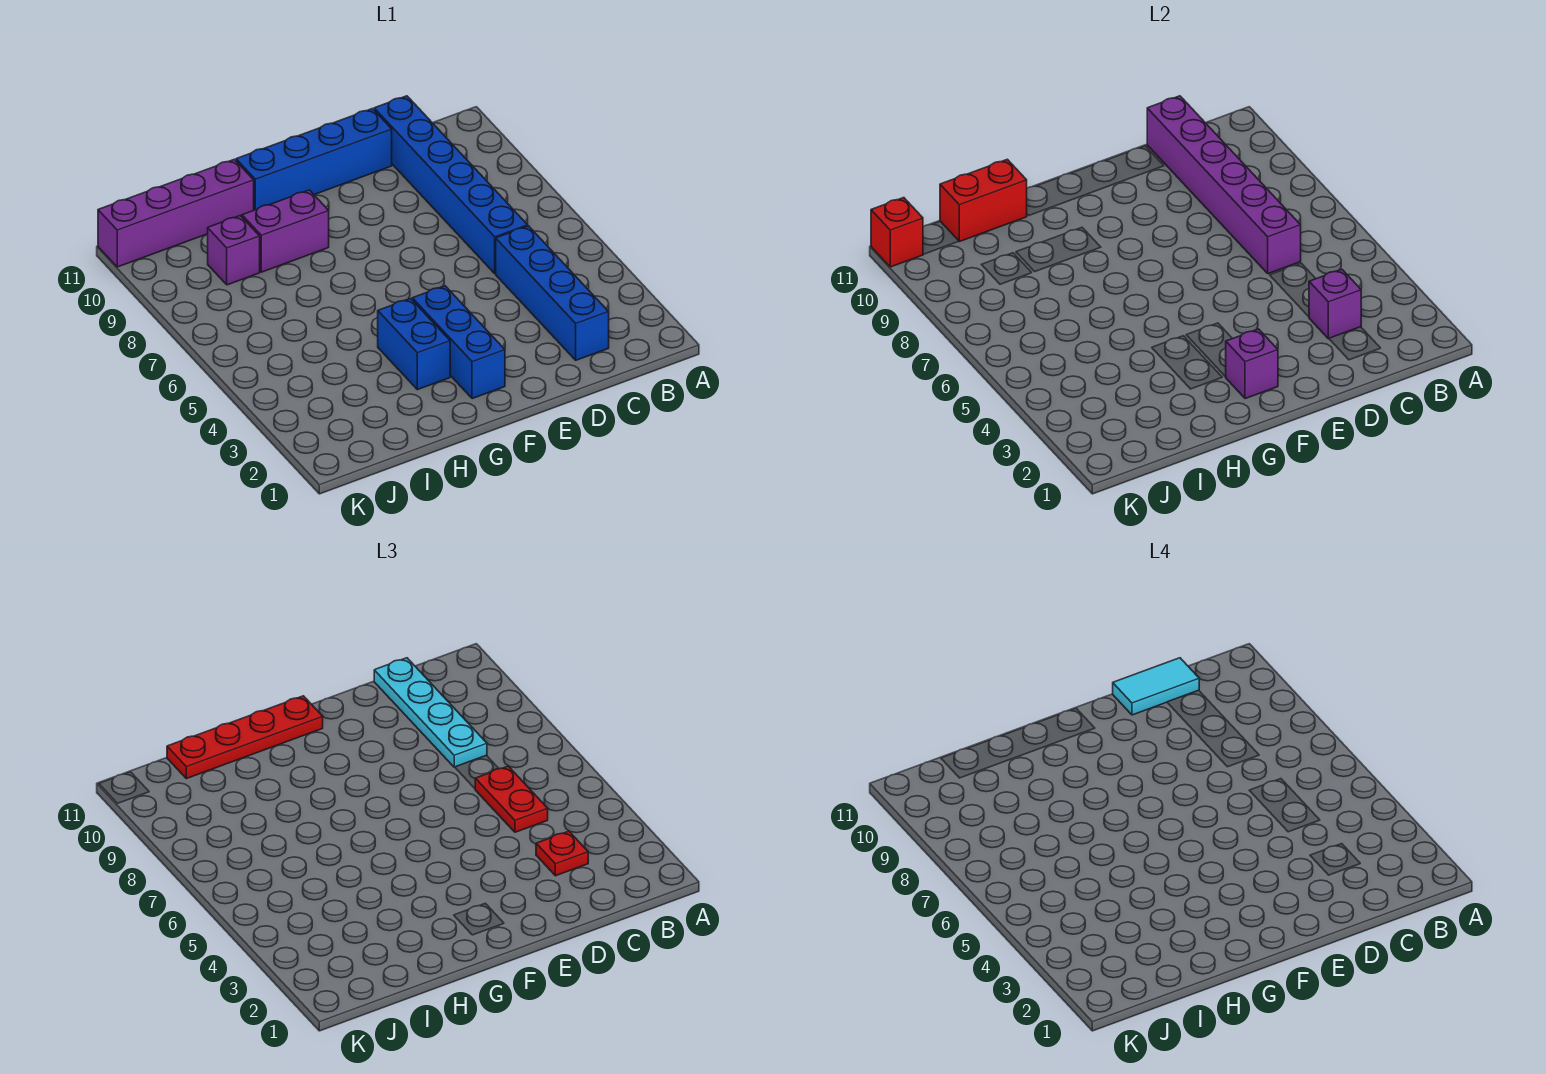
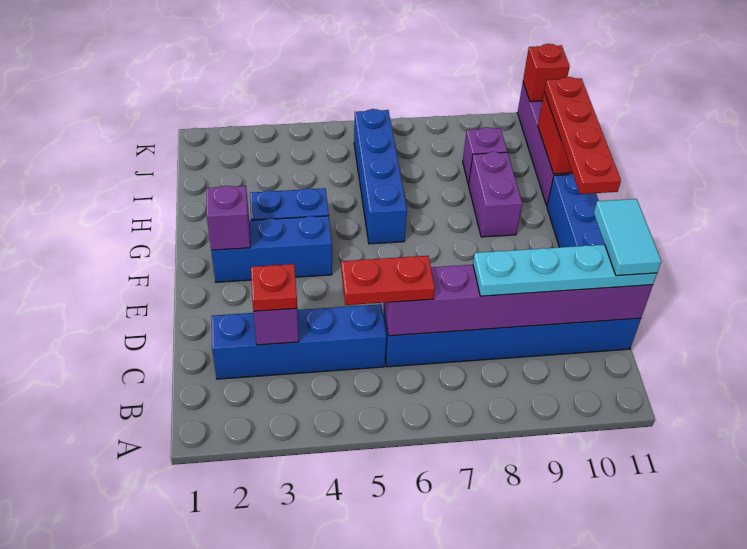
none -> blue brick G6:J6 level 1

